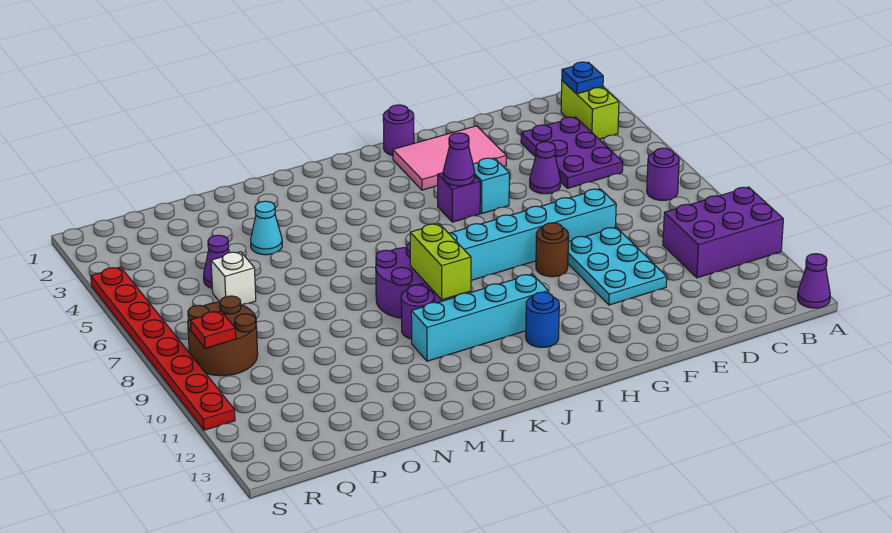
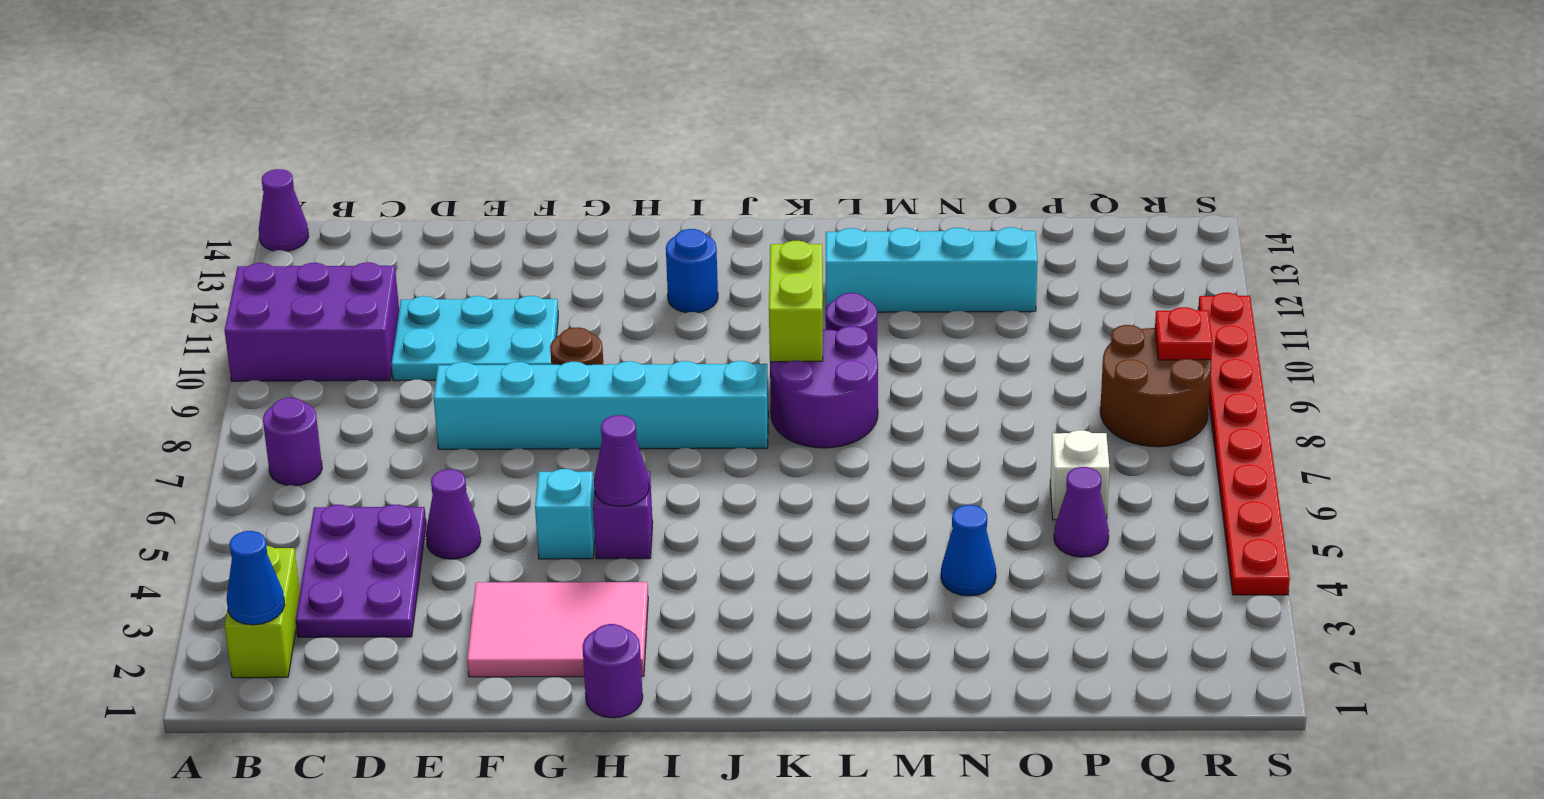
blue plate B2 level 2 -> blue cone B2 level 2
cyan plate E9:F11 level 1 -> cyan plate D10:F11 level 1
cyan brick I11:L11 level 1 -> cyan brick L12:O12 level 1
cyan cone N4 level 1 -> blue cone N4 level 1

